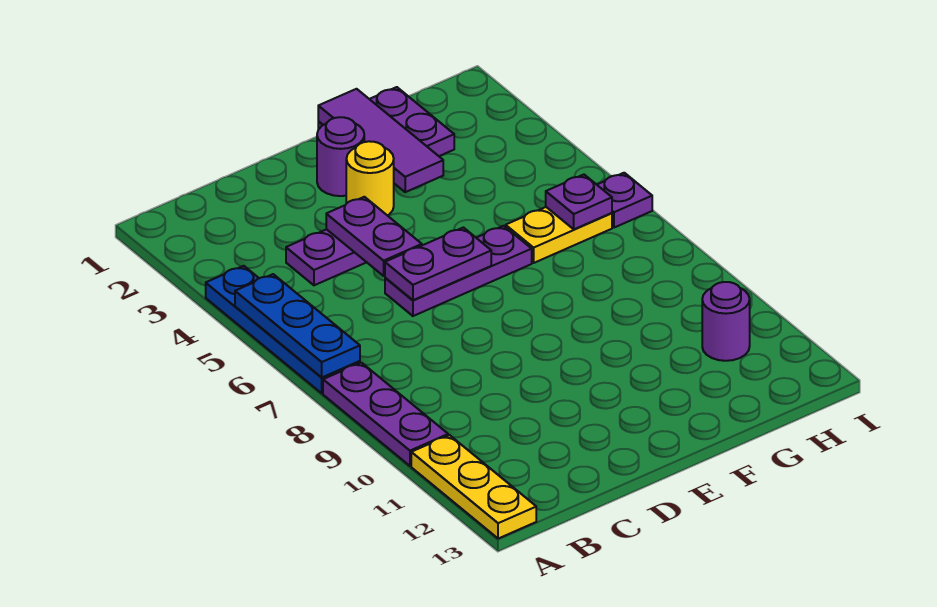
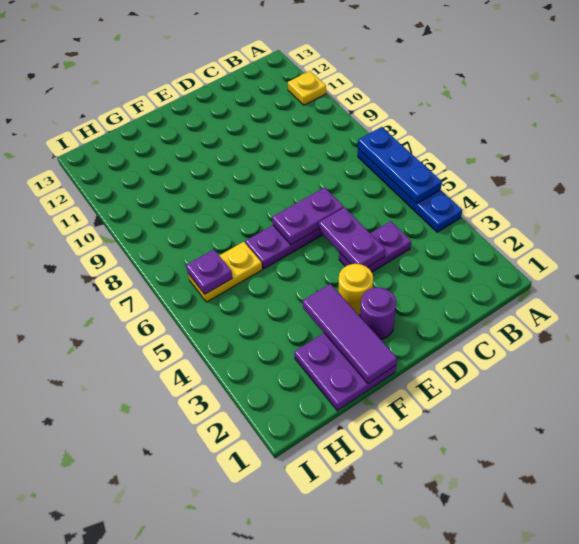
purple plate A8:A10 level 1 -> none
yellow plate A11:A13 level 1 -> yellow plate A11 level 1
purple round brick H11 level 1 -> none
purple plate I6 level 1 -> none

